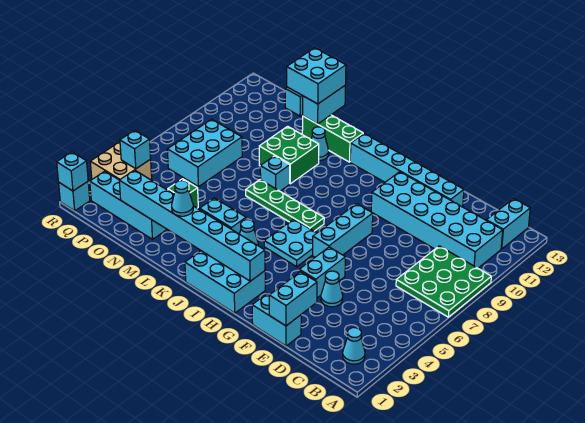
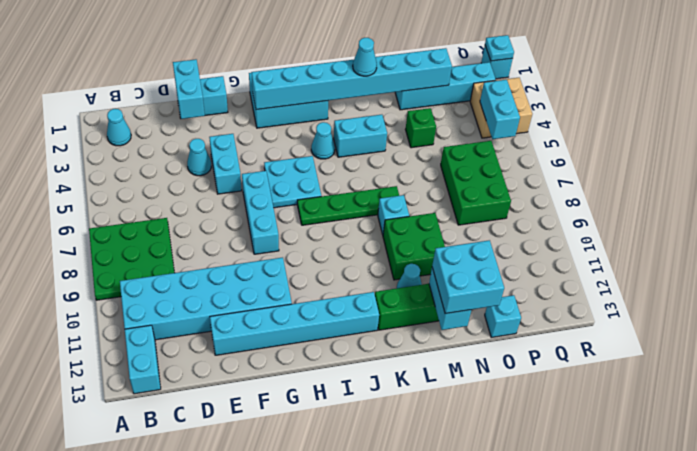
cyan brick O6:P8 level 1 -> green brick O6:P8 level 1
cyan brick Q4 level 2 -> cyan brick Q4:Q5 level 2
cyan brick R1 level 2 -> cyan plate R1 level 2

